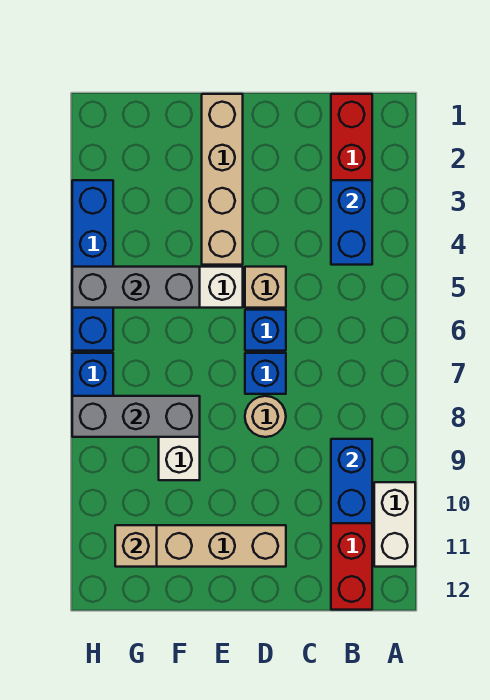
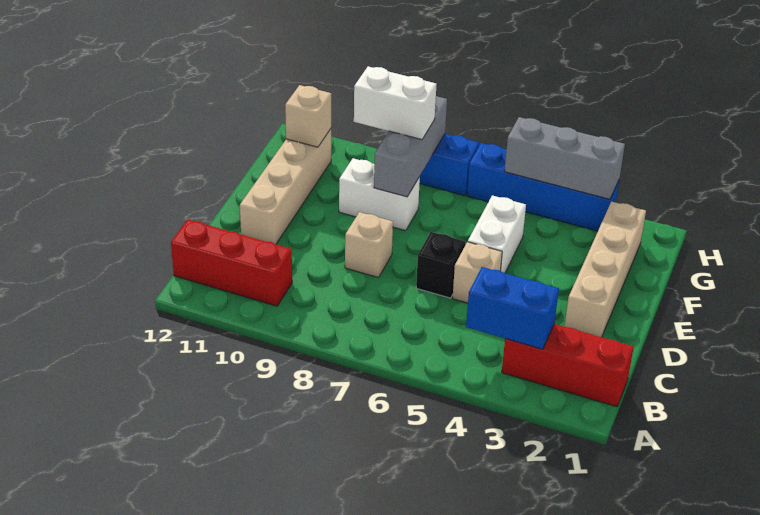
white brick A10:A11 level 1 -> white brick G8:G9 level 3
blue brick B9:B10 level 2 -> none
blue brick D6 level 1 -> black brick D6 level 1
blue brick D7 level 1 -> none
tan round brick D8 level 1 -> tan brick D8 level 1
tan brick E1:E4 level 1 -> tan brick D2:G2 level 1
grey brick F5:H5 level 2 -> grey brick H3:H5 level 2

